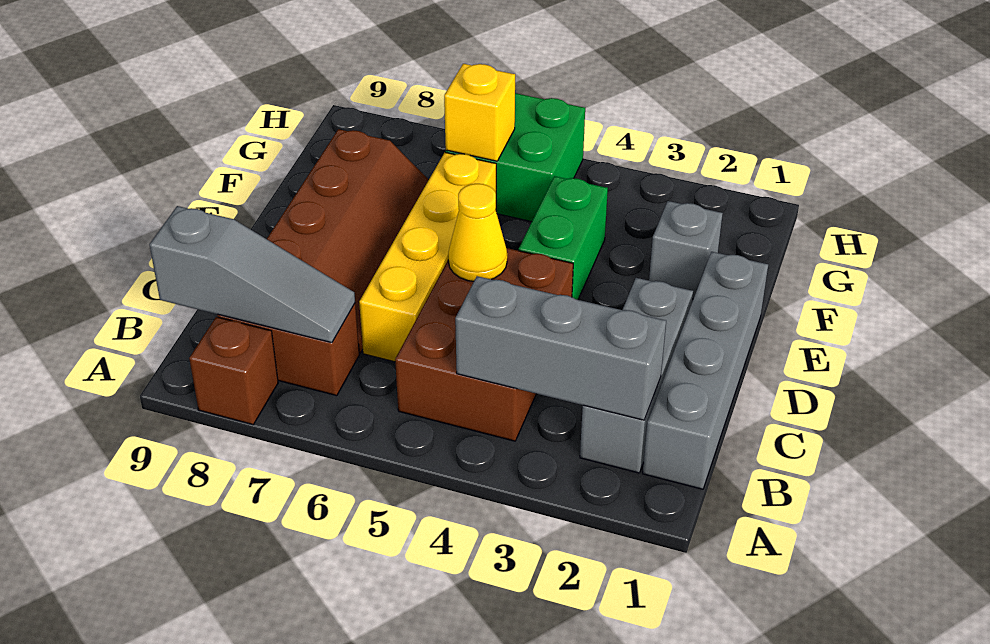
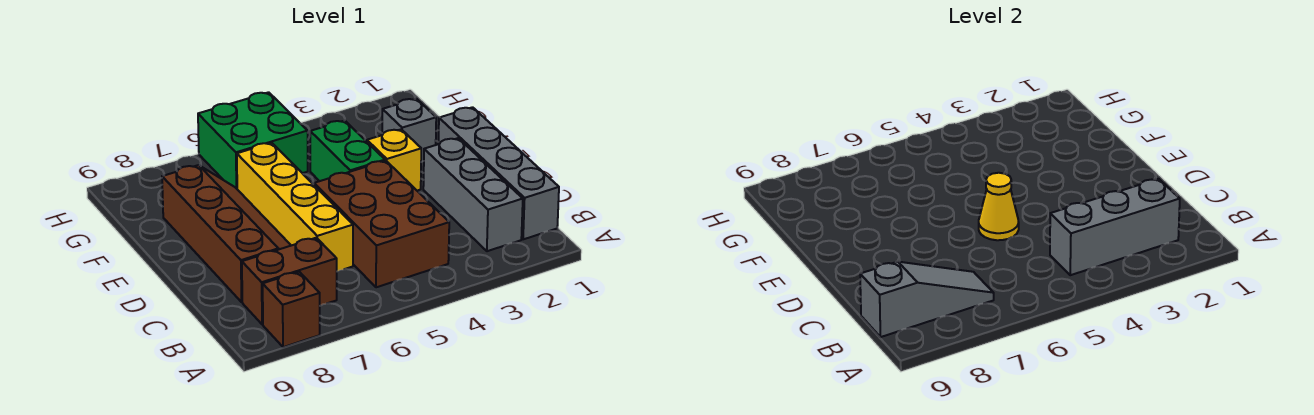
yellow brick G6 level 2 -> yellow brick E3 level 1

